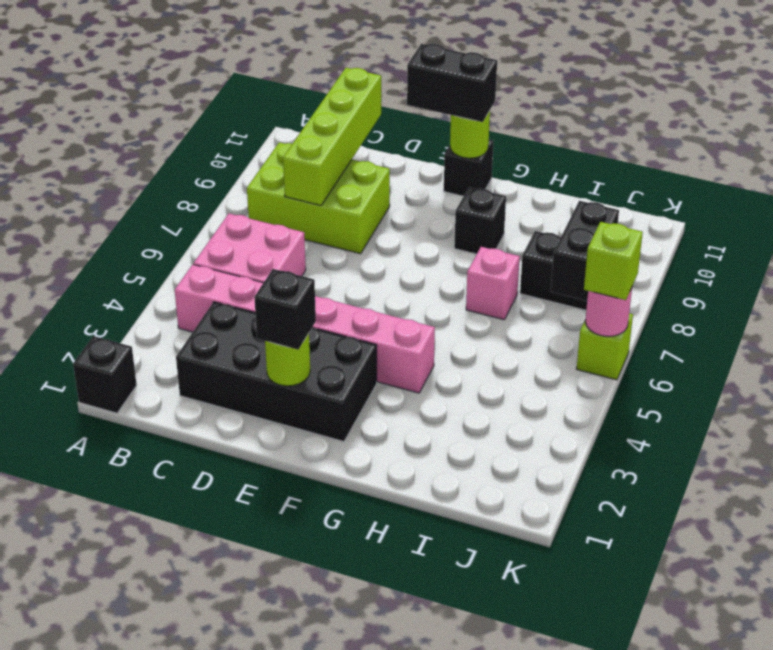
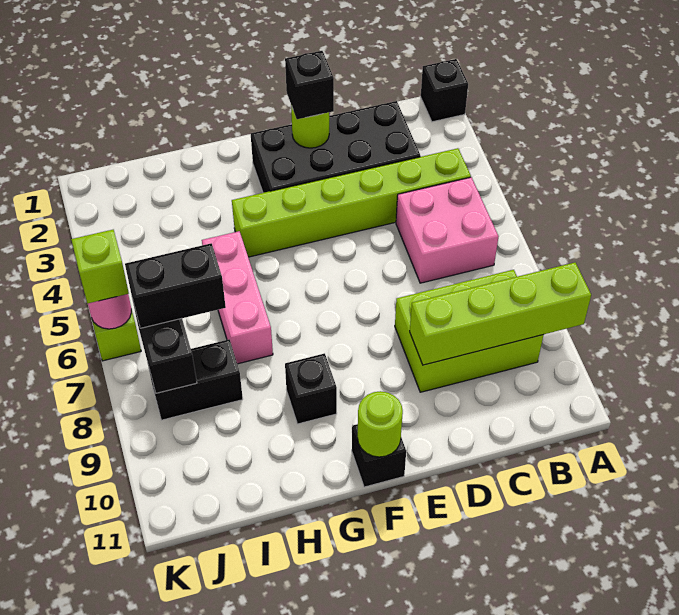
pink brick B4:G4 level 1 -> lime brick B4:G4 level 1
lime brick C8:C11 level 2 -> lime brick A9:D9 level 2
black brick E11:F11 level 3 -> black brick I7:J7 level 3
pink brick H7 level 1 -> pink brick H5:H7 level 1

